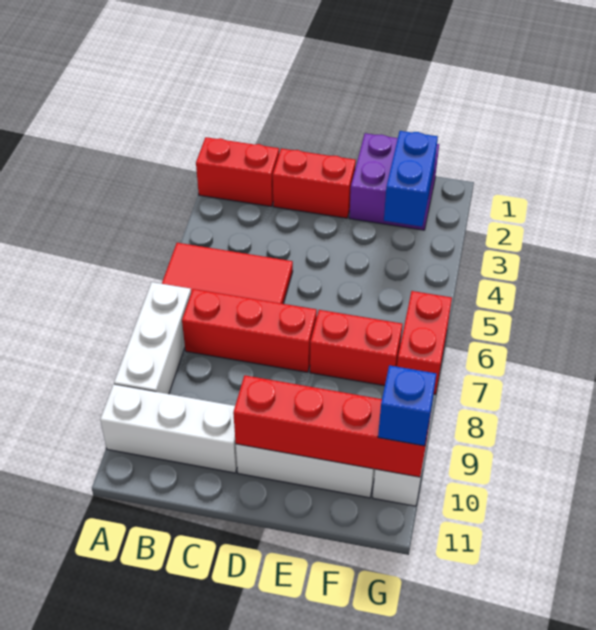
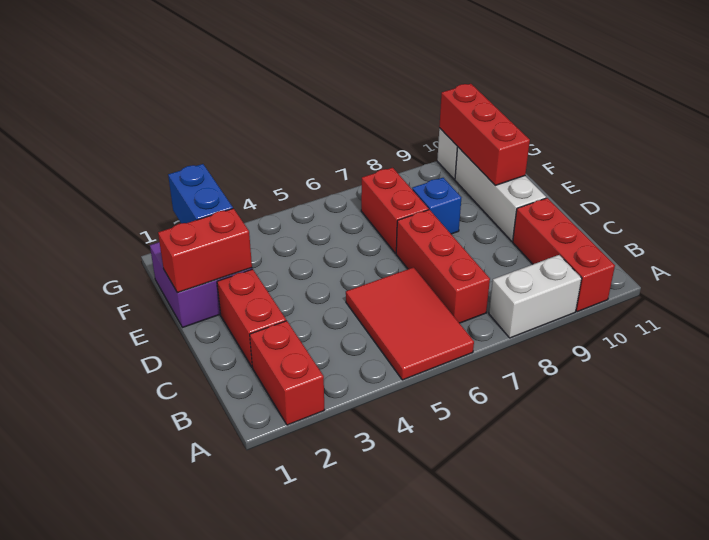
white brick A7:A9 level 1 -> white brick A8:A9 level 1
white brick A10:C10 level 1 -> red brick A10:C10 level 1
red brick D10:G10 level 2 -> red brick E10:G10 level 2
blue brick F2:F3 level 2 -> blue brick F2:G2 level 2
red brick G6:G7 level 1 -> red brick E1:E2 level 2
blue brick G10 level 3 -> blue brick E8 level 1

